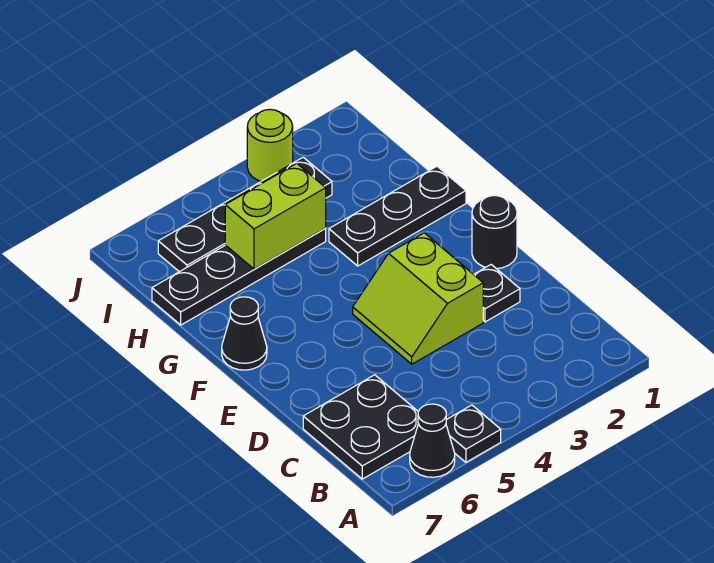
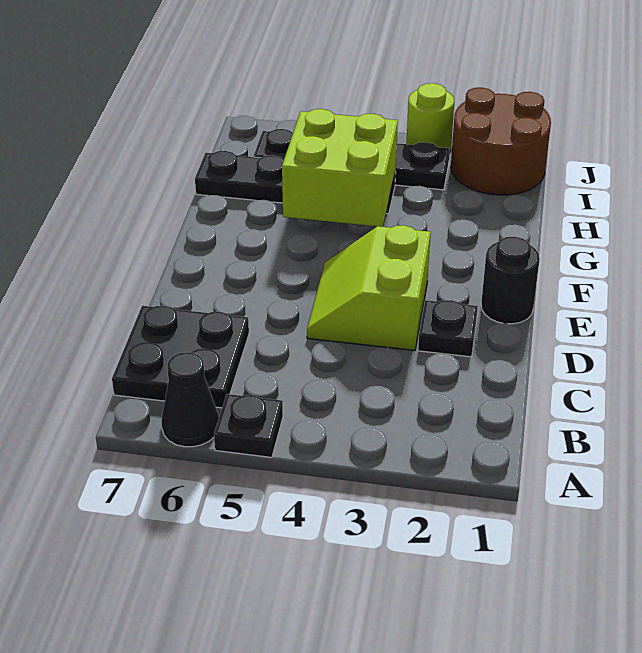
black cone F7 level 1 -> none
black plate G1:G3 level 1 -> none
lime brick H4:H5 level 2 -> lime brick G4:H5 level 2
none -> brown round brick I1:J2 level 1

